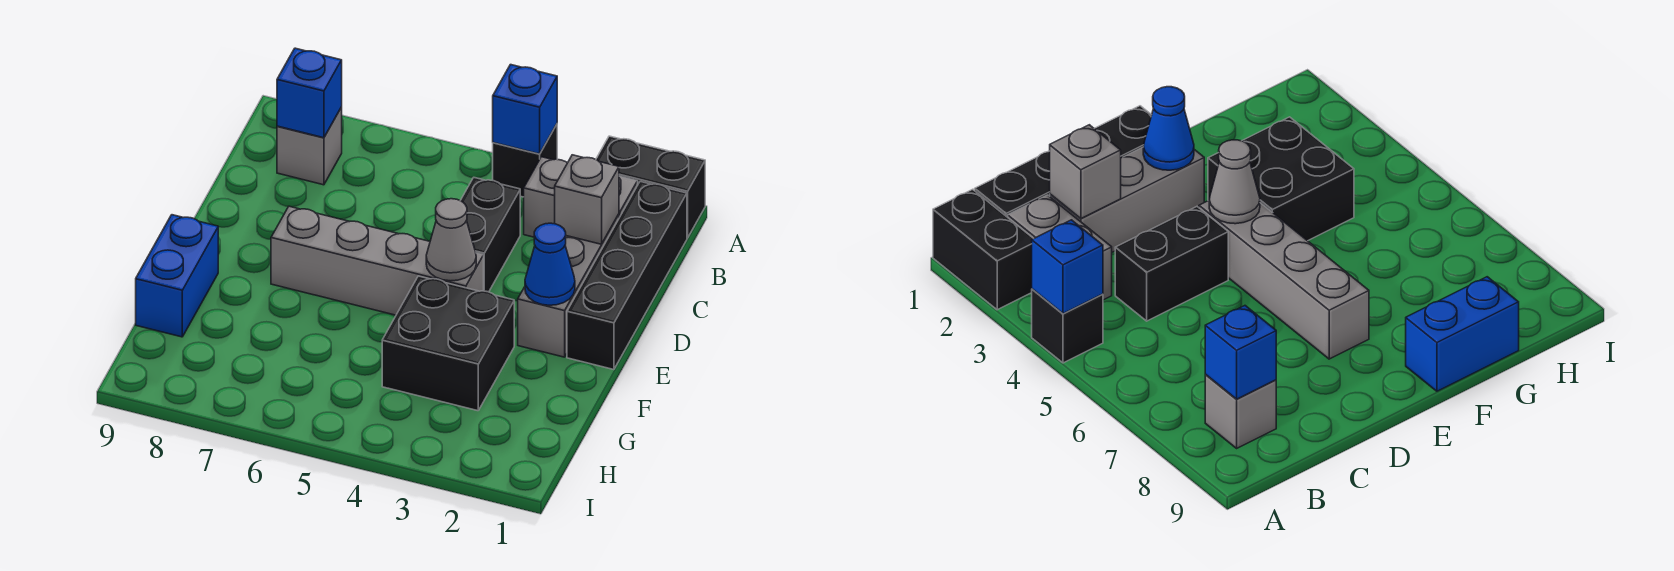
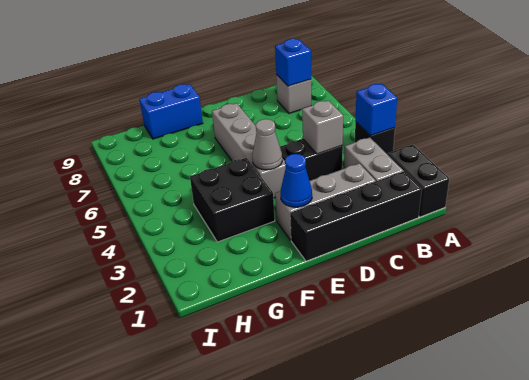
grey brick C2 level 2 -> grey brick C4 level 2

